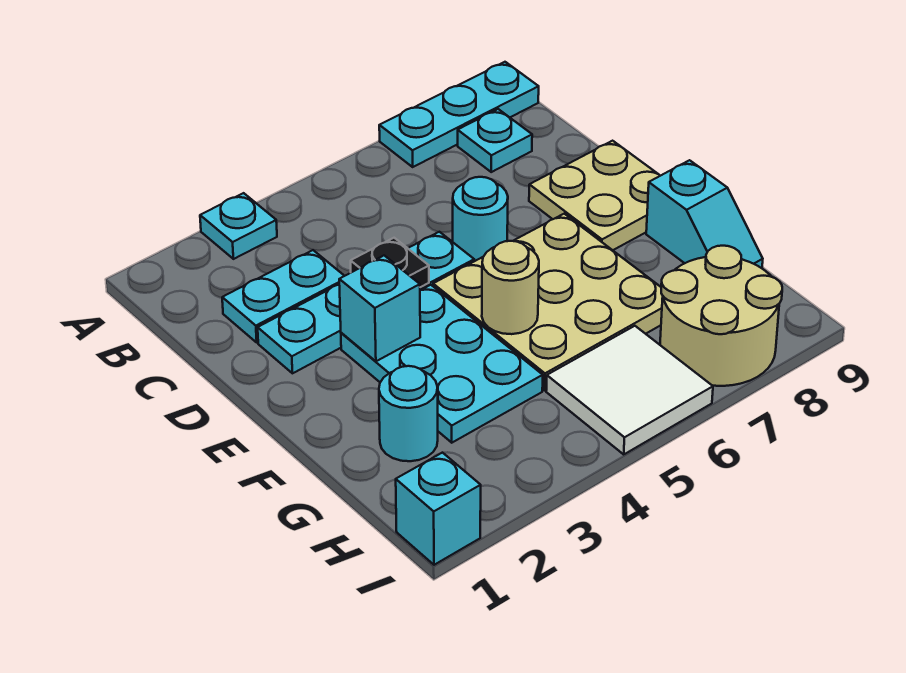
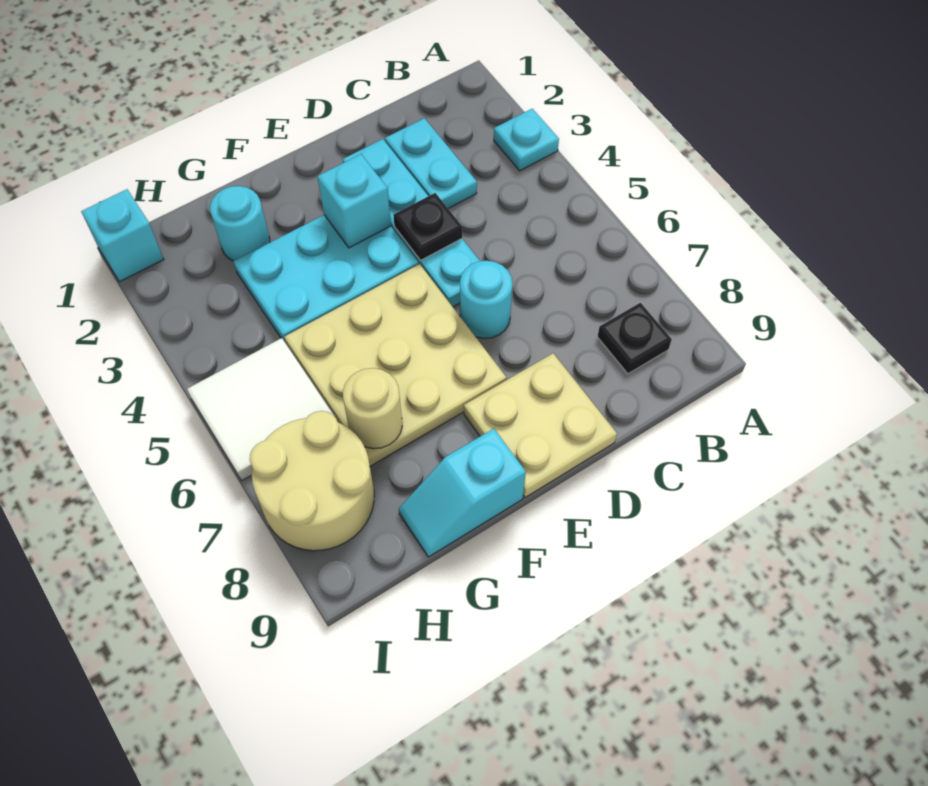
cyan plate A7:A9 level 1 -> none
cyan plate B8 level 1 -> black plate B8 level 1
tan round brick F5 level 2 -> tan round brick G7 level 2

